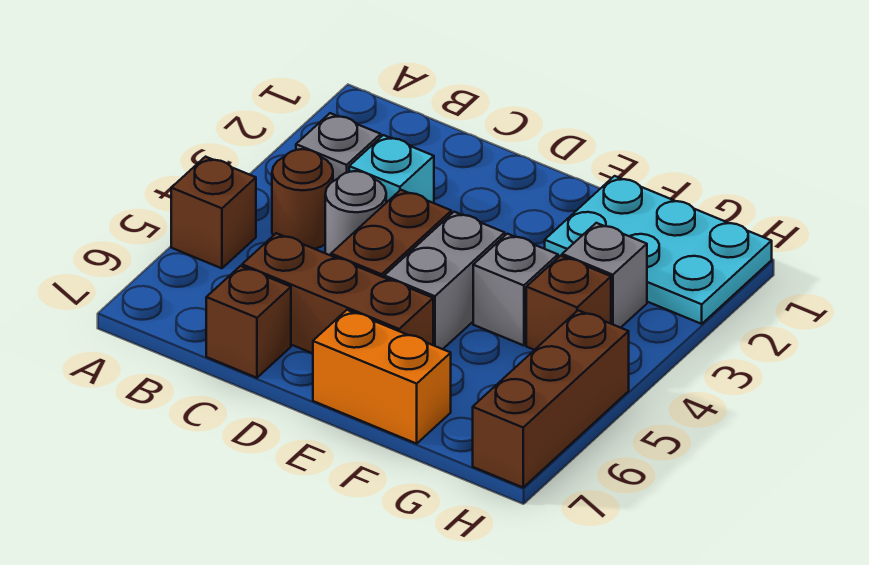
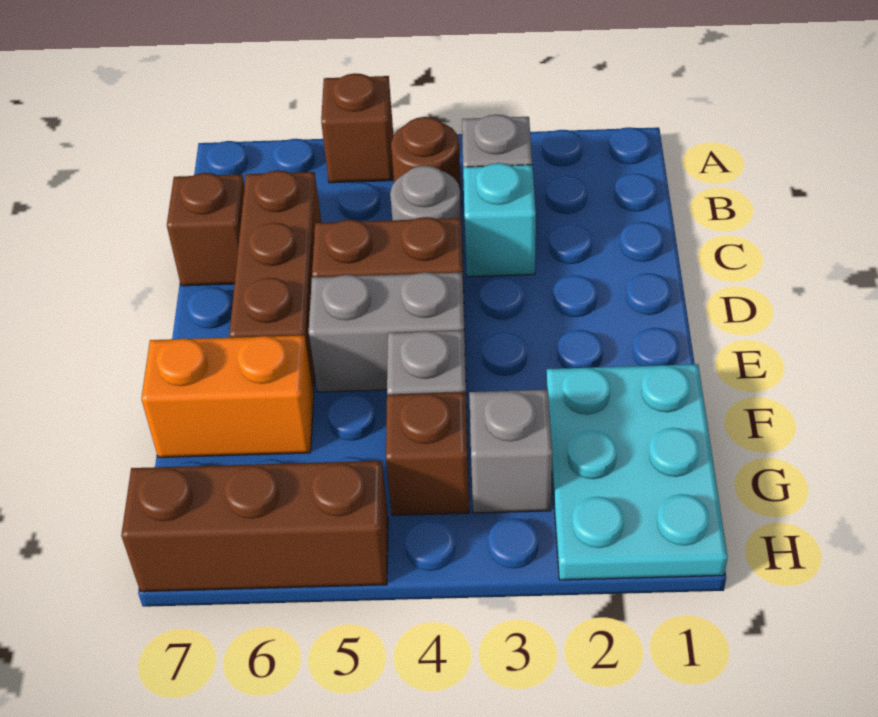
orange brick E7:F7 level 1 -> orange brick F6:F7 level 1

